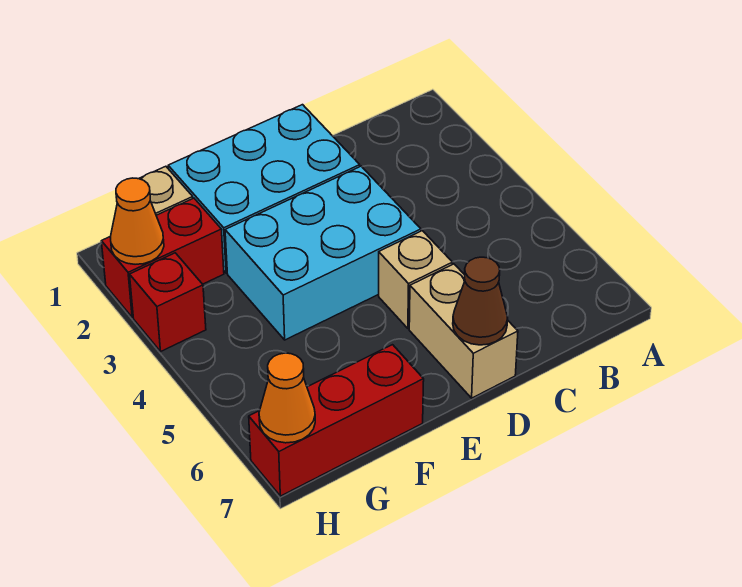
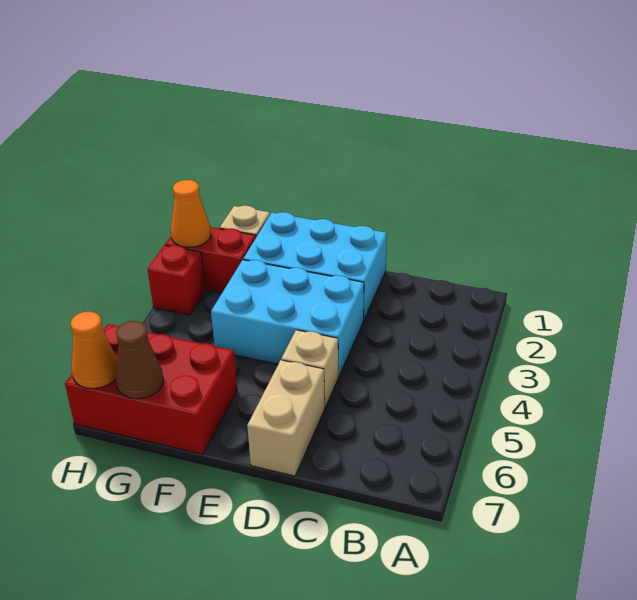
brown cone D7 level 2 -> brown cone G7 level 2
red brick F7:H7 level 1 -> red brick F6:H7 level 1

